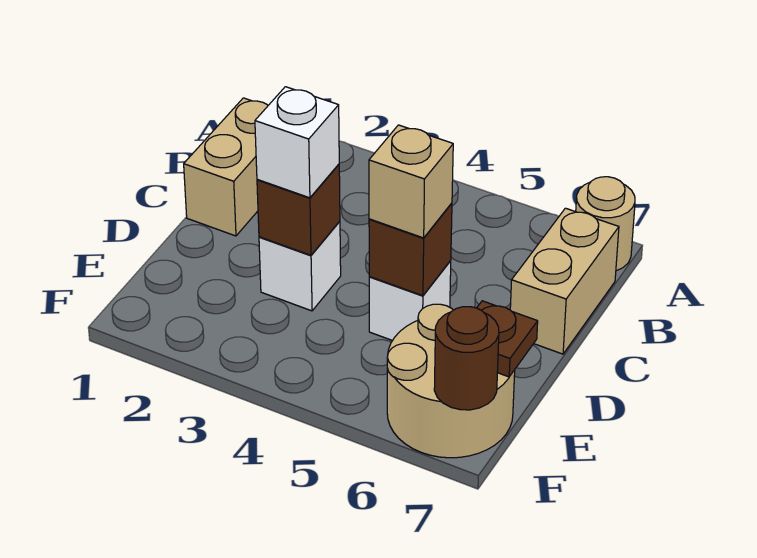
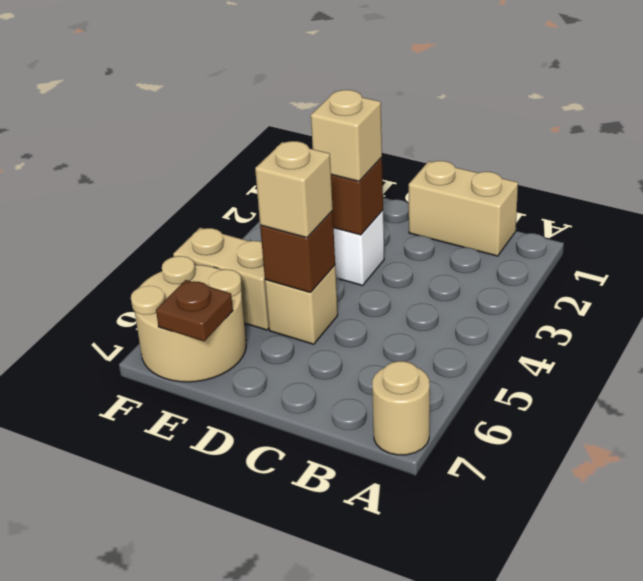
tan brick B7:C7 level 1 -> tan brick E5:F5 level 1
white brick D3 level 3 -> tan brick D3 level 3
white brick D5 level 1 -> tan brick D5 level 1
brown round brick F7 level 2 -> none

